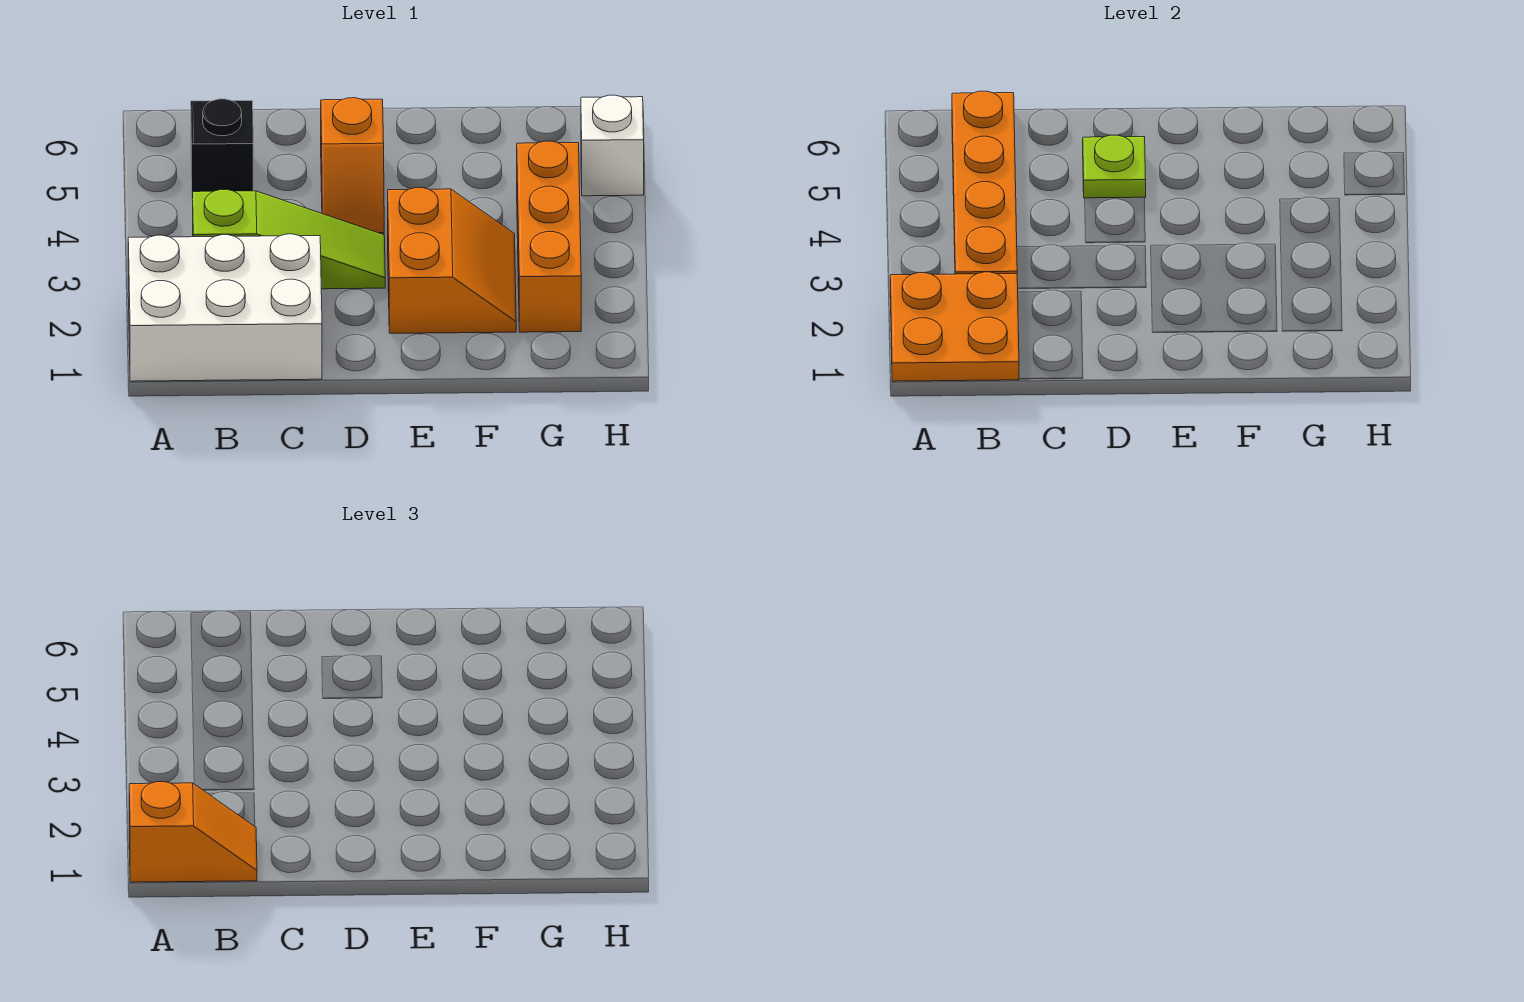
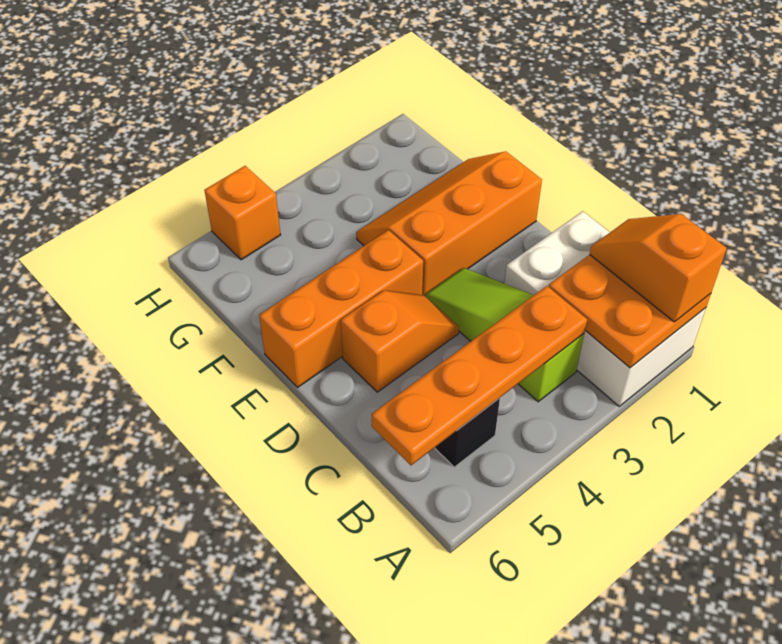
lime plate D5 level 2 -> none
orange slope E2:F3 level 1 top E -> orange slope E1:F3 level 1 top E
orange brick G2:G4 level 1 -> orange brick E4:E6 level 1
white brick H5 level 1 -> orange brick H5 level 1

